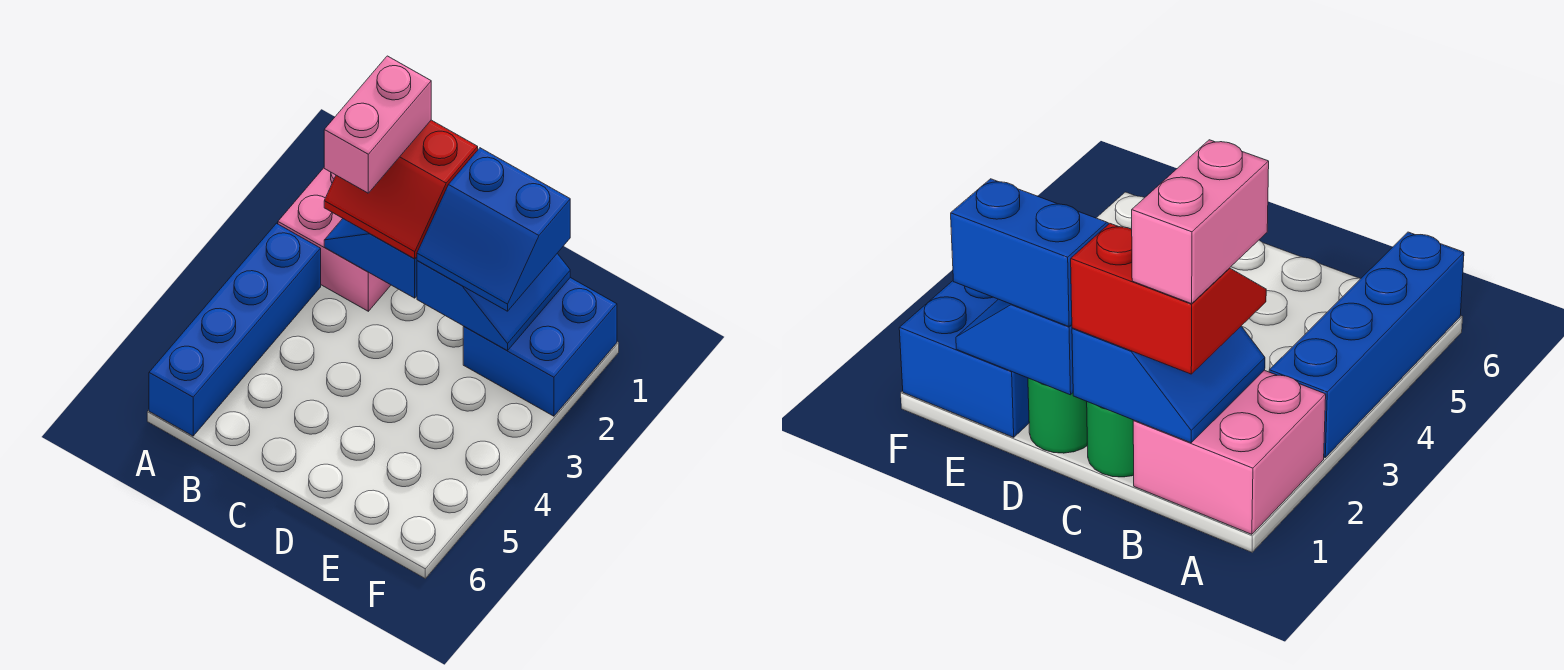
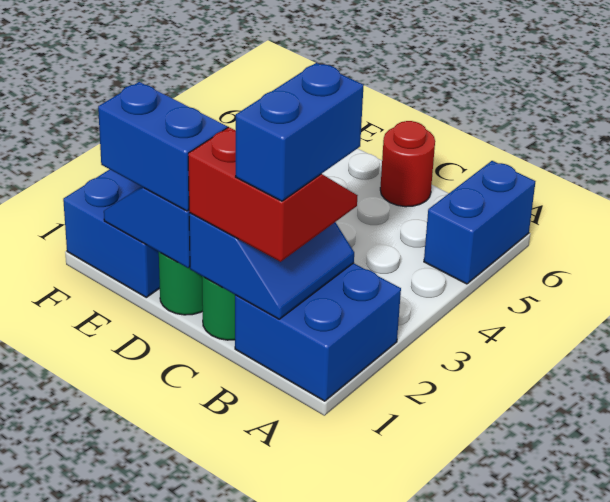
pink brick A1:B2 level 1 -> blue brick A1:B2 level 1
blue brick A3:A6 level 1 -> blue brick A5:A6 level 1
pink brick B1:B2 level 4 -> blue brick B1:B2 level 4
none -> red round brick C6 level 1

